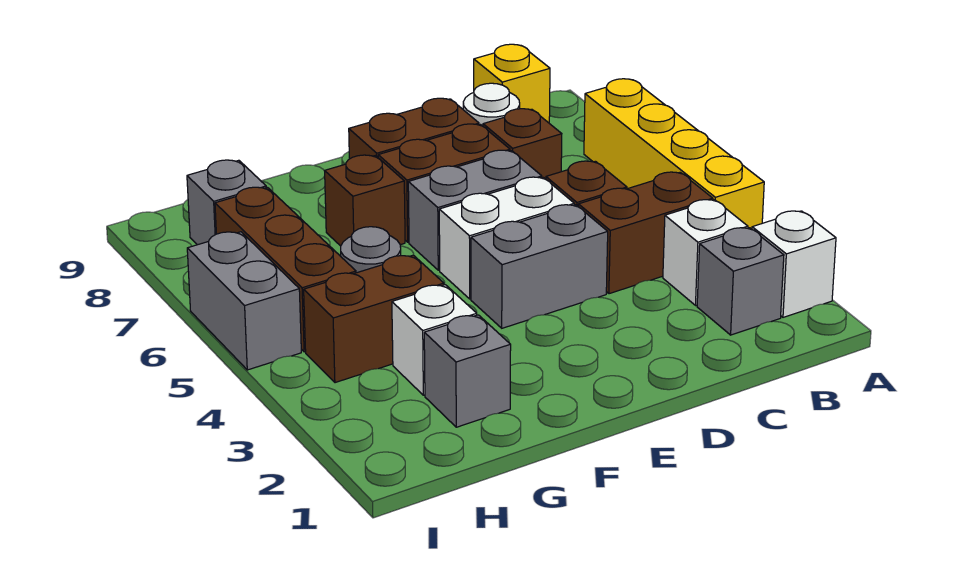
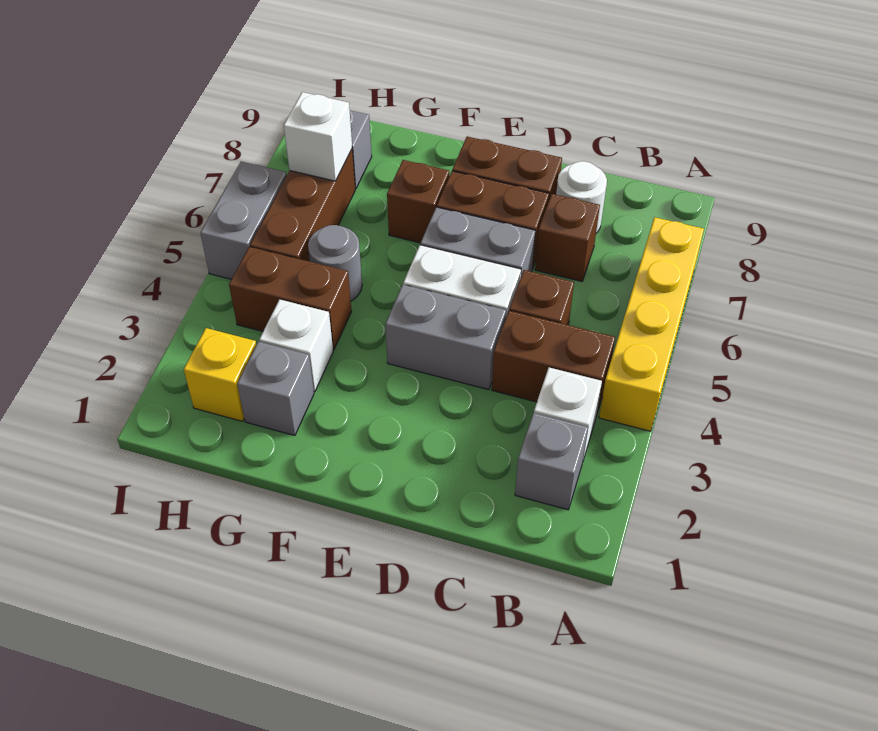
white brick A2 level 1 -> white brick H7 level 2
yellow brick B9 level 1 -> yellow brick H2 level 1

